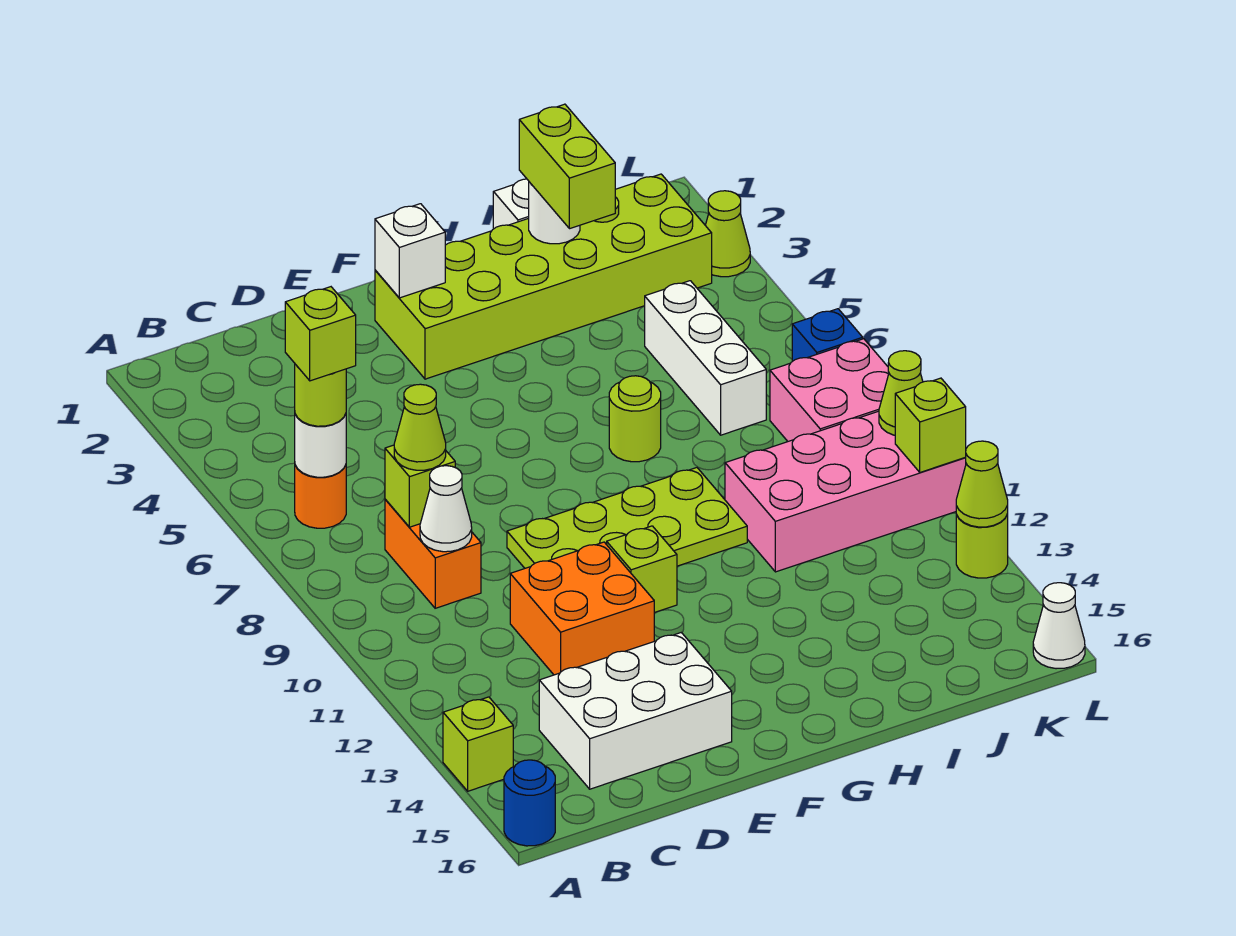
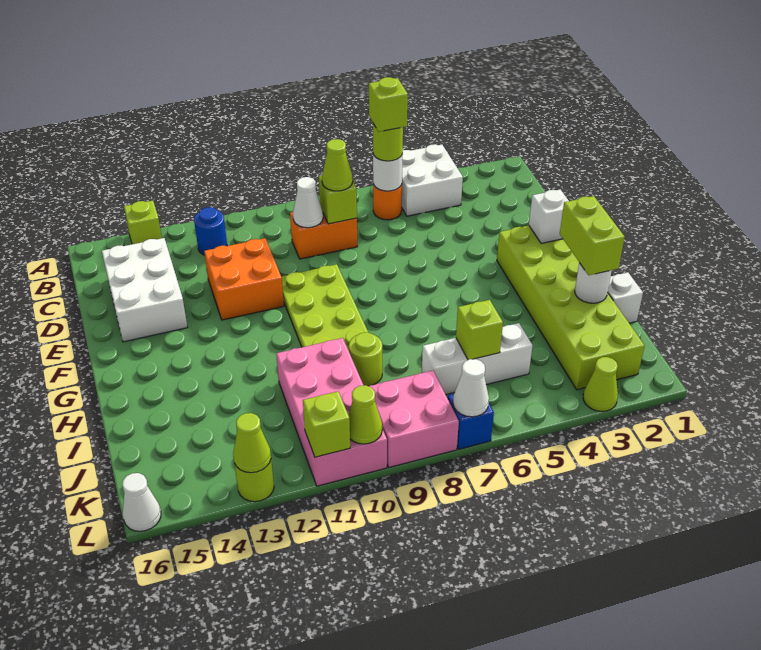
none -> white brick A4:B5 level 1
blue round brick A16 level 1 -> blue round brick B12 level 1
lime brick F11 level 1 -> lime brick J6 level 2
lime round brick H7 level 1 -> lime round brick I9 level 1
lime brick I2:I3 level 3 -> lime brick H2:I2 level 3
none -> white cone L7 level 2

